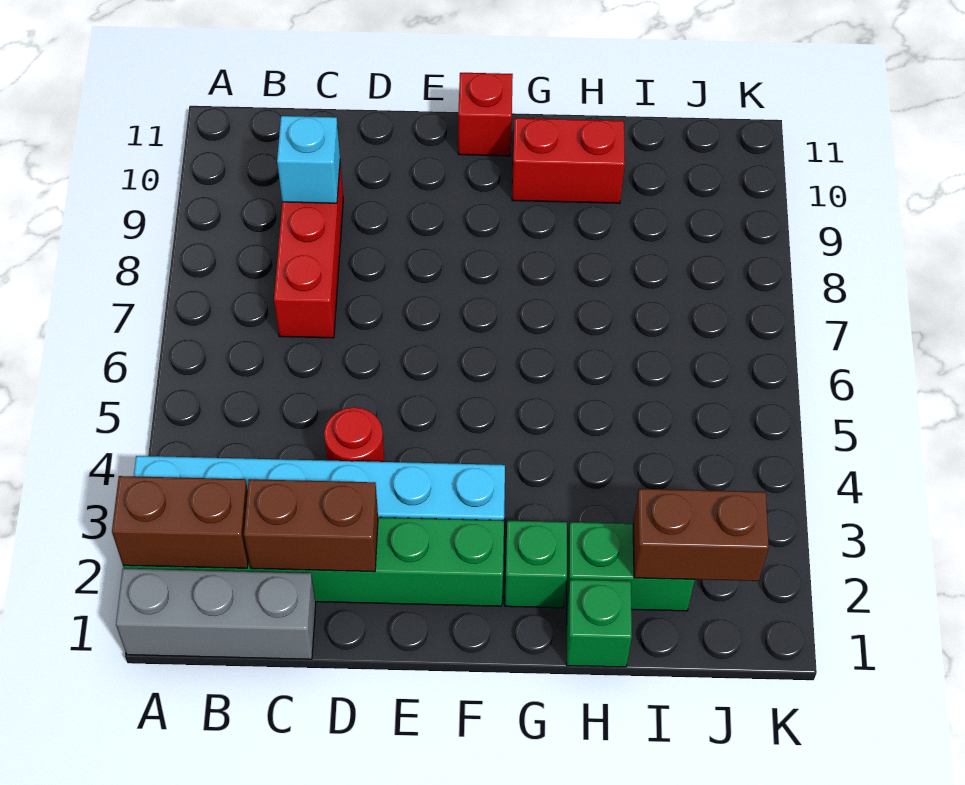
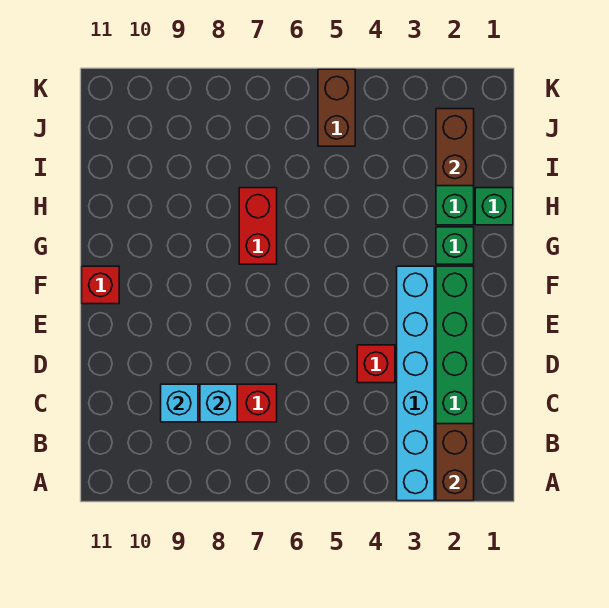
grey brick A1:C1 level 1 -> none
brown brick C2:D2 level 2 -> brown brick J5:K5 level 1
none -> cyan brick C8 level 2
red round brick D4 level 1 -> red brick D4 level 1
red brick G10:H10 level 1 -> red brick G7:H7 level 1

